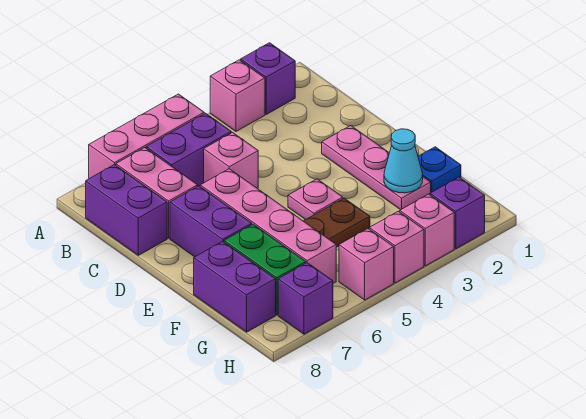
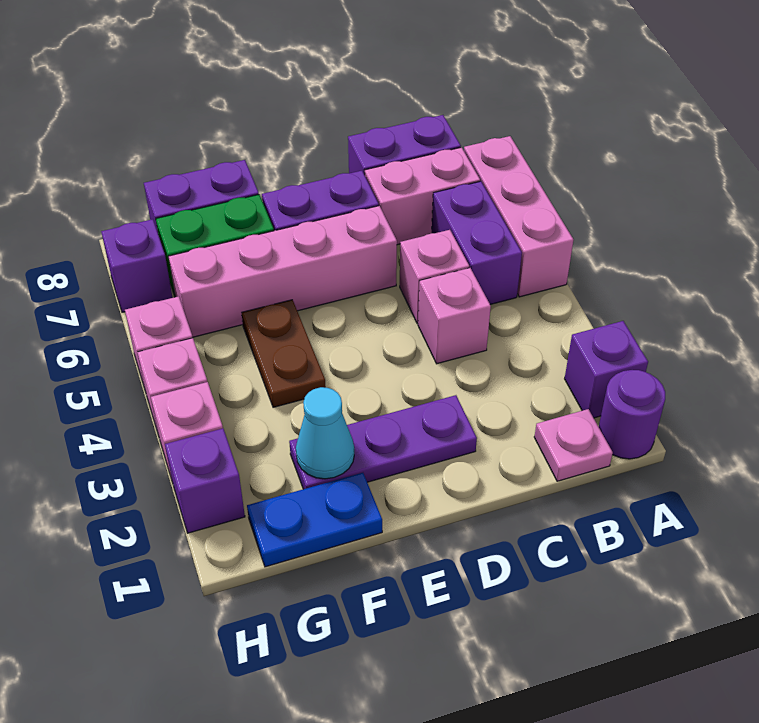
none -> purple round brick A1 level 1
pink brick A3 level 1 -> pink brick C4 level 1
pink plate D2:F2 level 1 -> purple plate D2:F2 level 1
pink plate E4 level 1 -> pink plate B1 level 1
blue plate F1 level 1 -> blue plate F1:G1 level 1

